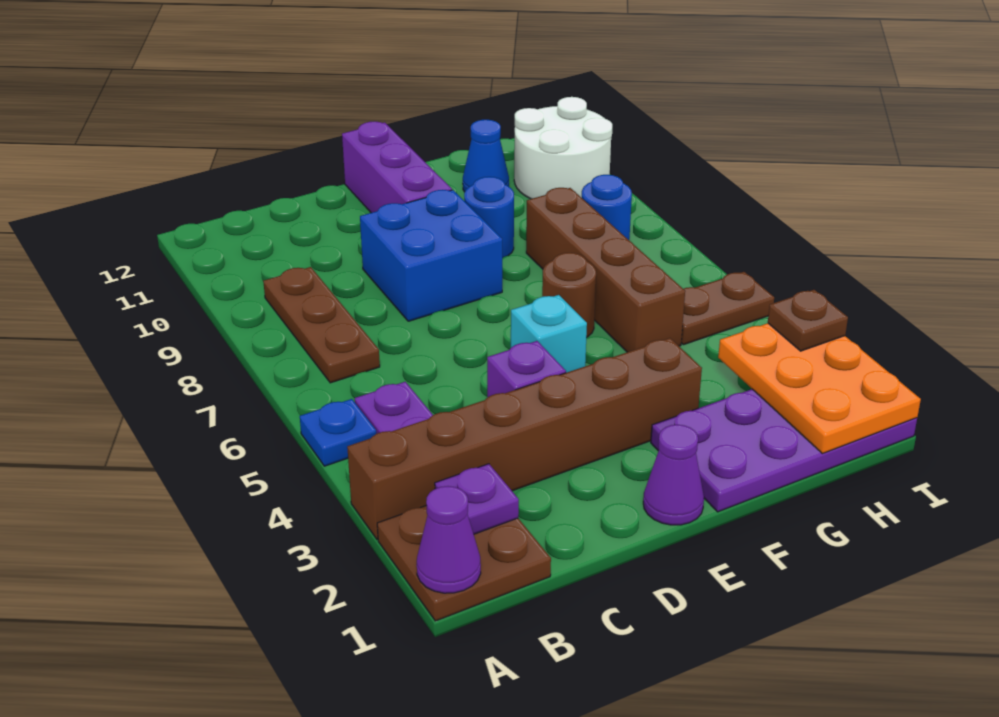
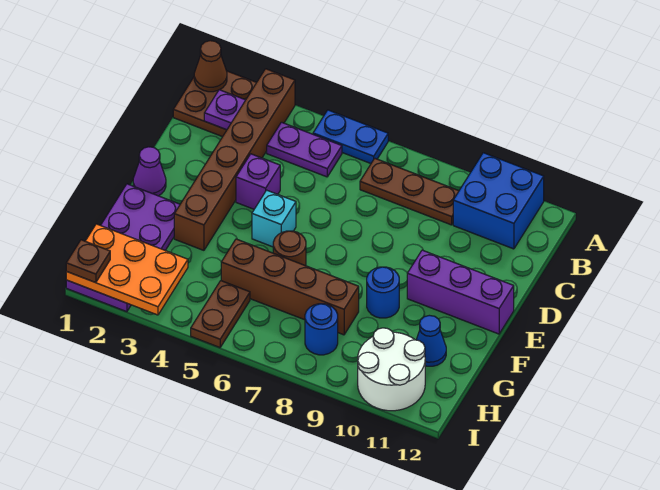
purple cone A1 level 2 -> brown cone A1 level 2
blue plate A5 level 1 -> blue plate A5:A6 level 1
blue brick D8:E9 level 1 -> blue brick A10:B11 level 1
brown plate I3 level 3 -> brown plate I1 level 3

